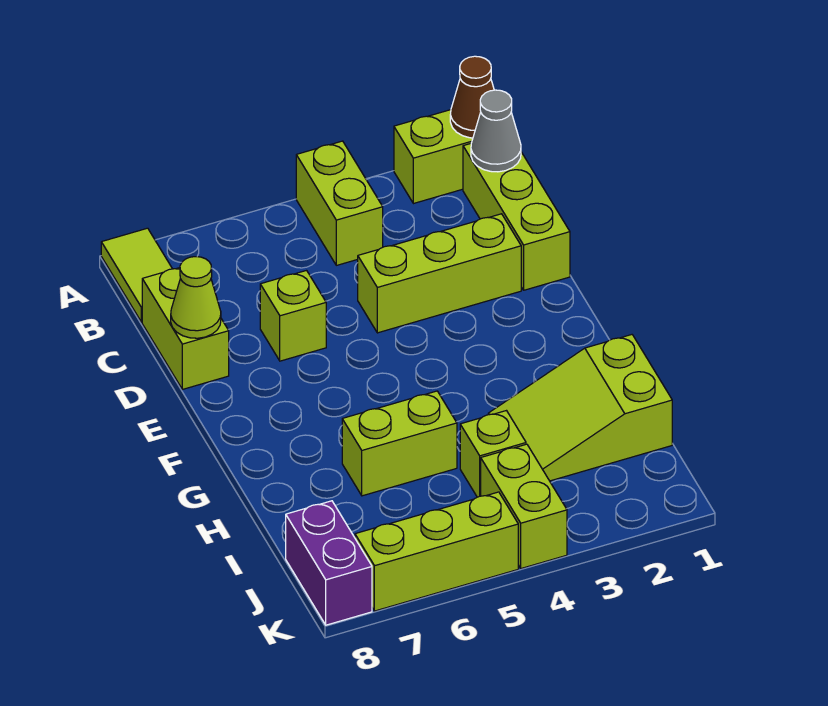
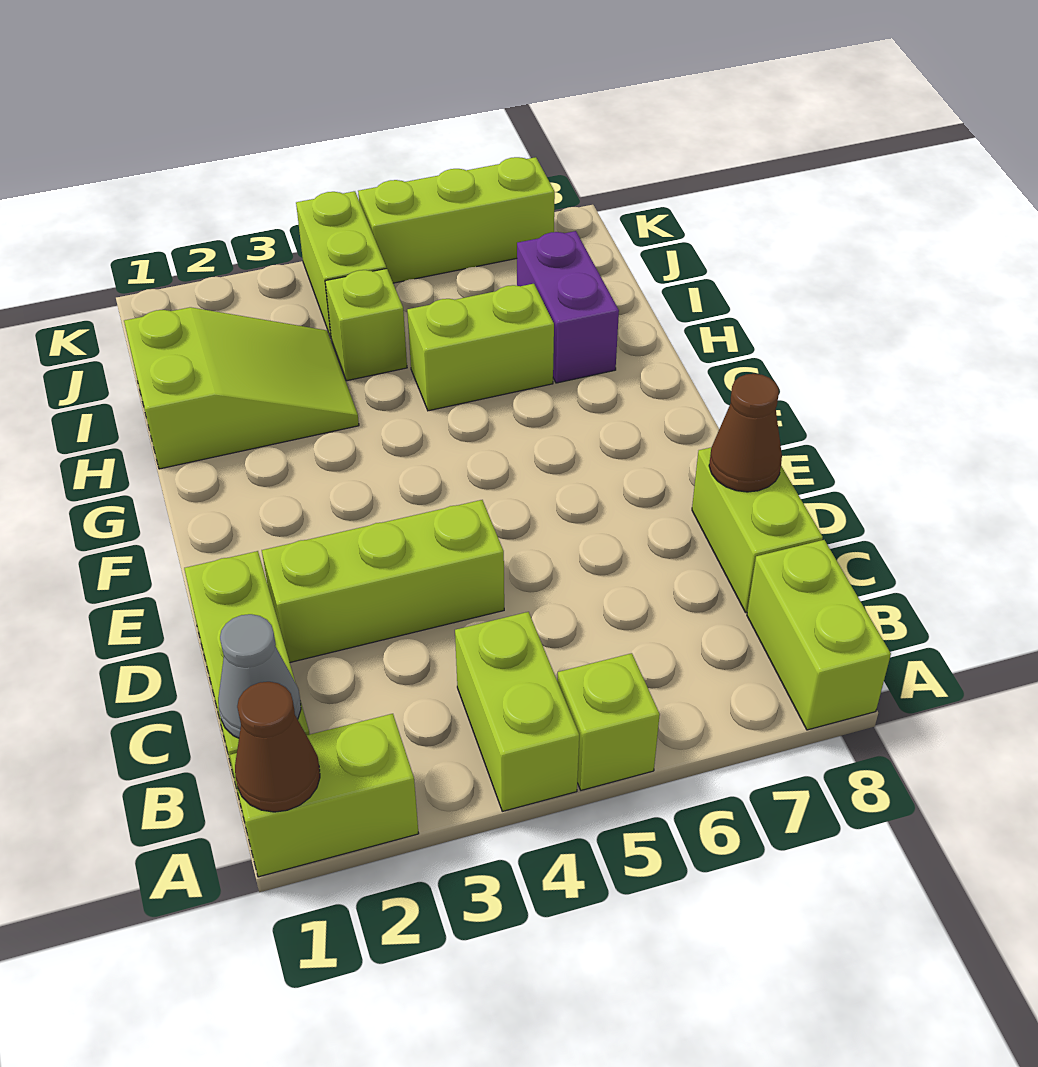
lime tile A8:B8 level 1 -> lime brick A8:B8 level 1
lime brick D6 level 1 -> lime brick A5 level 1
lime cone D8 level 2 -> brown cone D8 level 2
purple brick J8:K8 level 1 -> purple brick H7:I7 level 1

